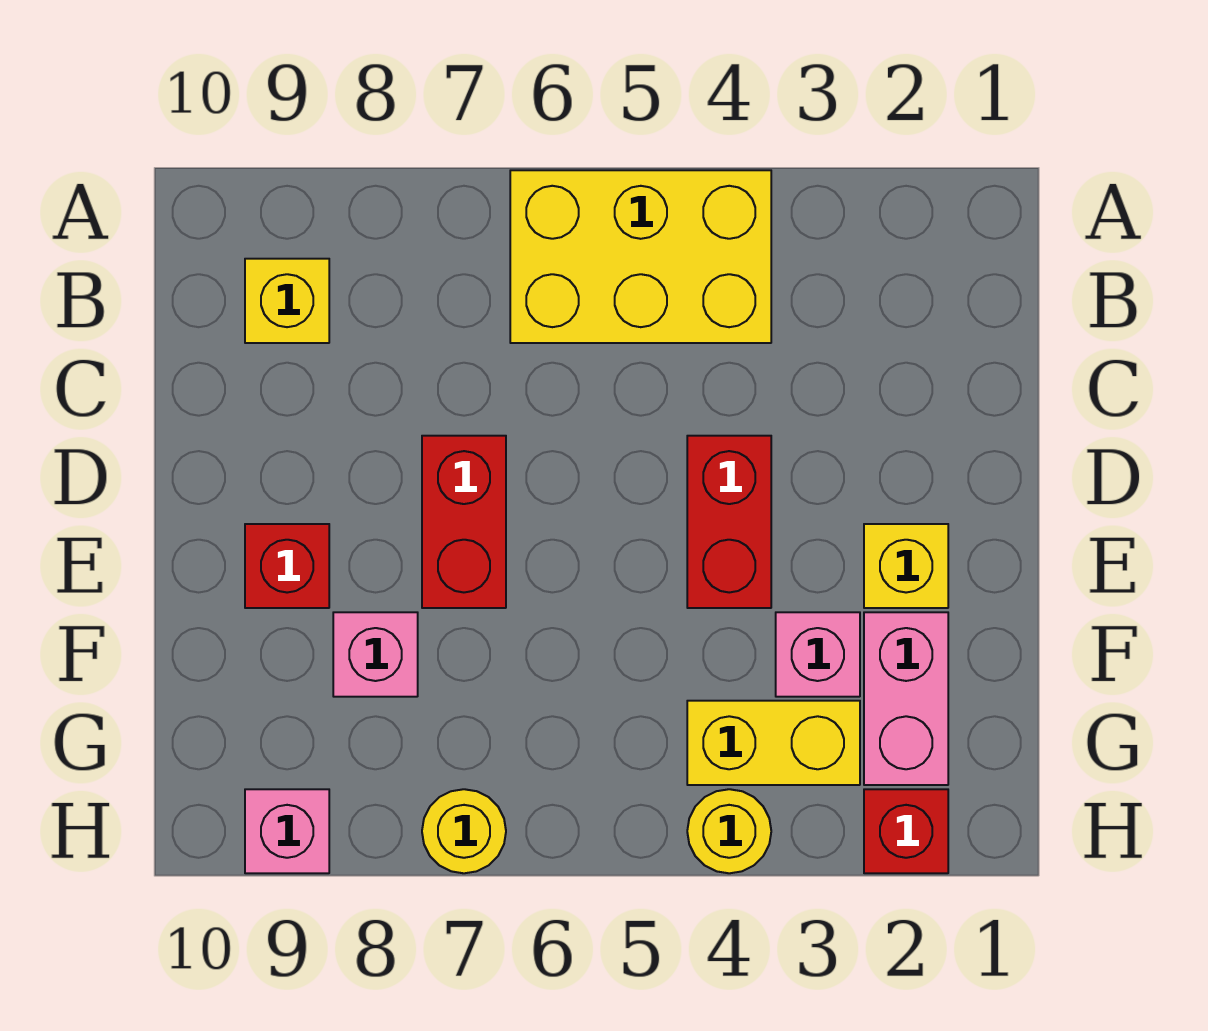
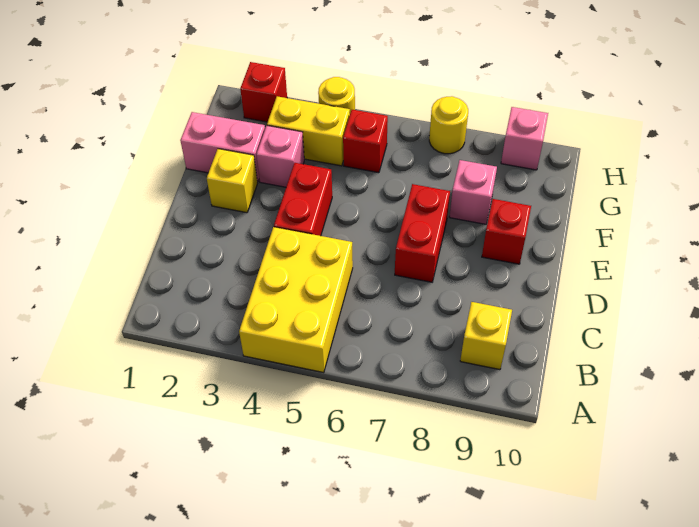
yellow brick A4:B6 level 1 -> yellow brick A4:C5 level 1
pink brick F2:G2 level 1 -> pink brick F1:F2 level 1
none -> red brick G5 level 1

